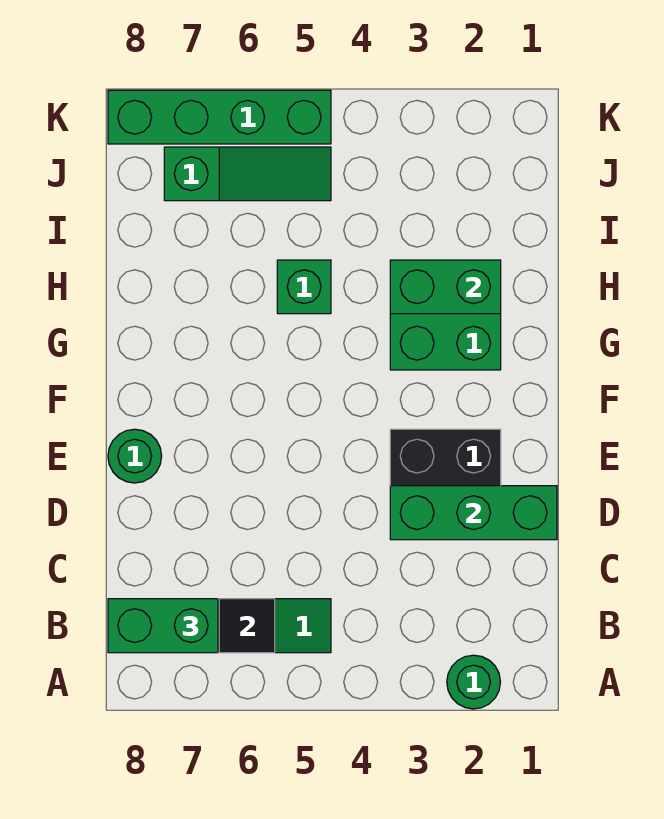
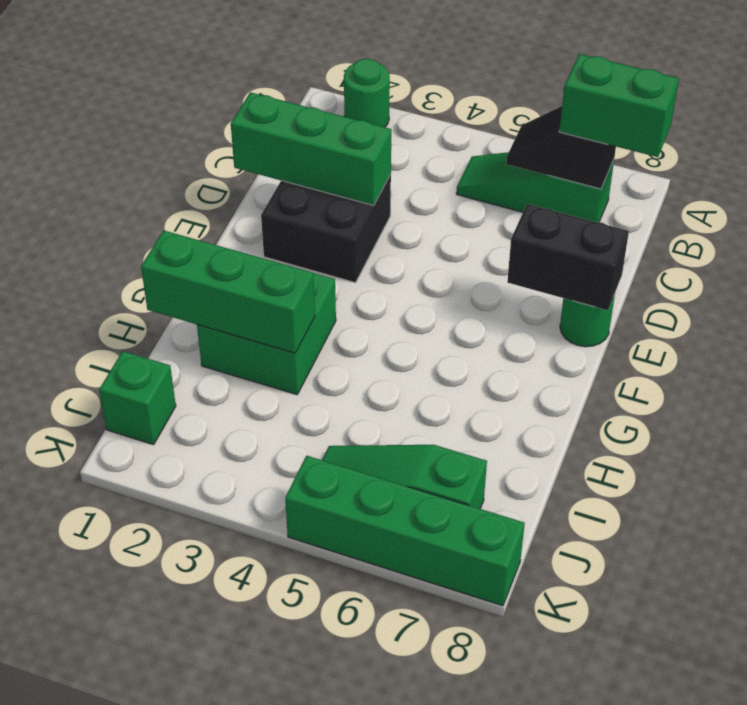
none -> black brick E7:E8 level 2
green brick H2:H3 level 2 -> green brick H1:H3 level 2
green brick H5 level 1 -> green brick J1 level 1

